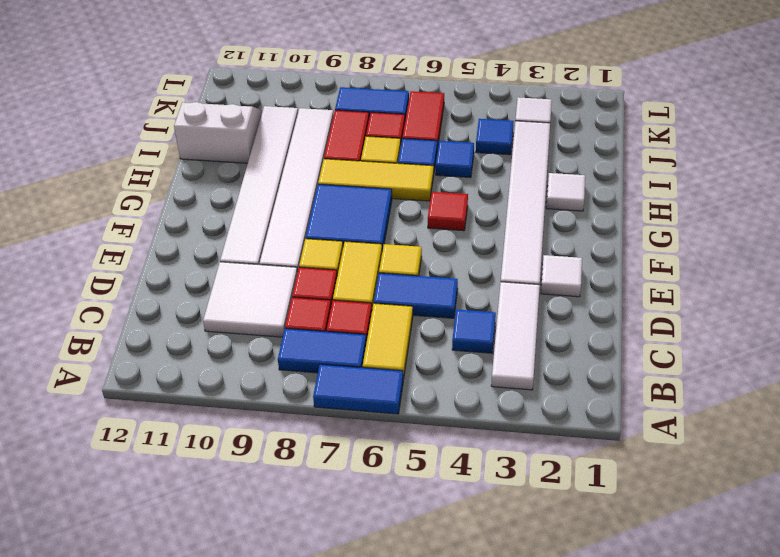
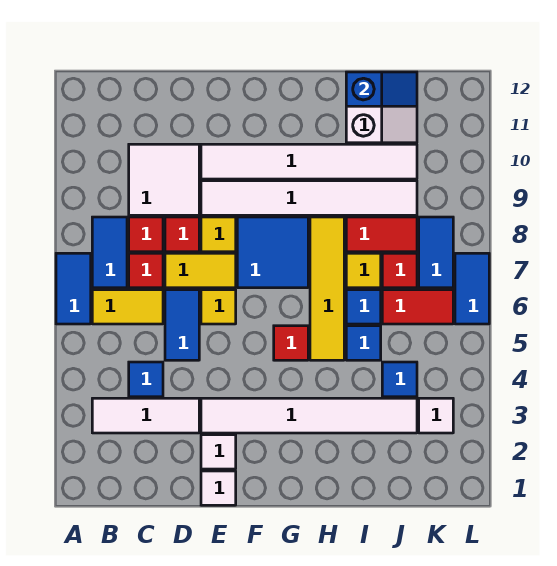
white tile H2 level 1 -> white tile E1 level 1
yellow tile H6:H8 level 1 -> yellow tile H5:H8 level 1
none -> blue slope I12:J12 level 2 top I
none -> blue tile L6:L7 level 1

